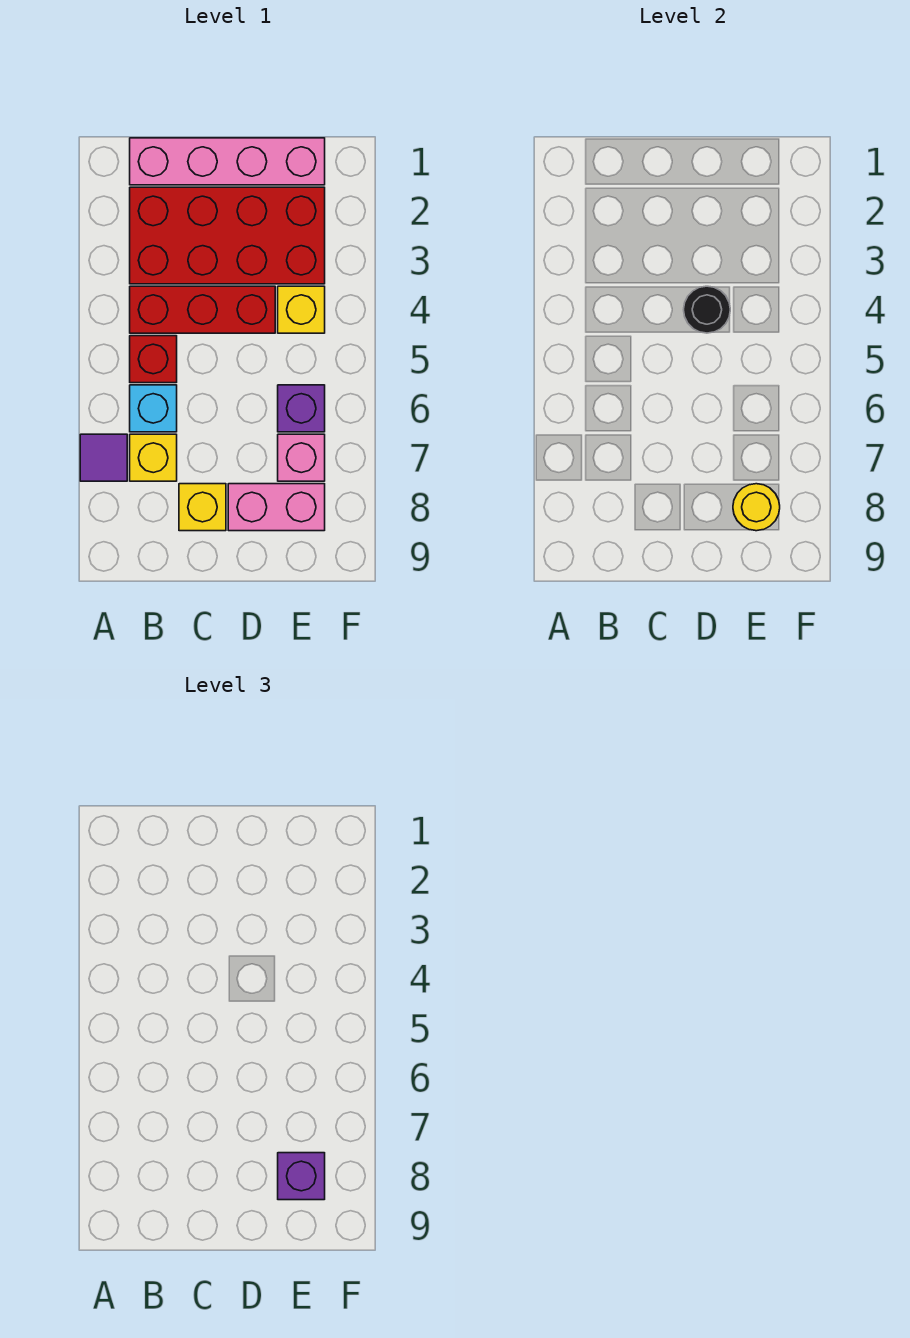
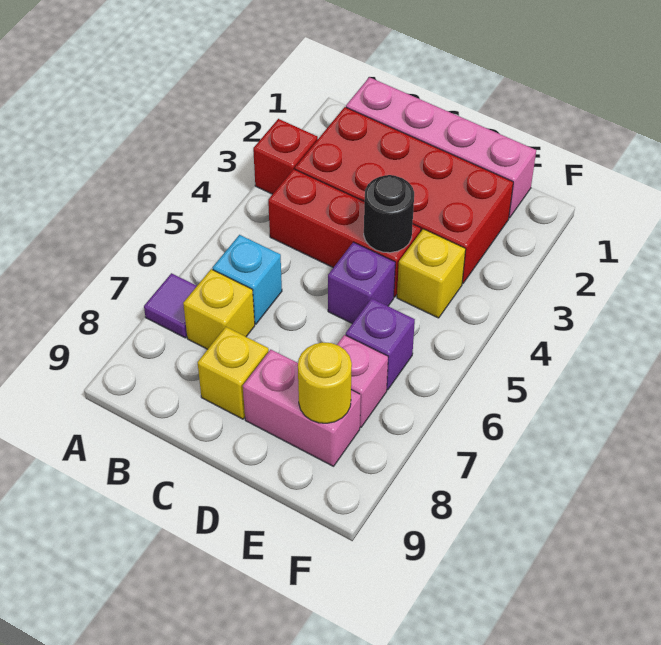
red brick B5 level 1 -> red brick A3 level 1
purple brick E8 level 3 -> purple brick D5 level 1

